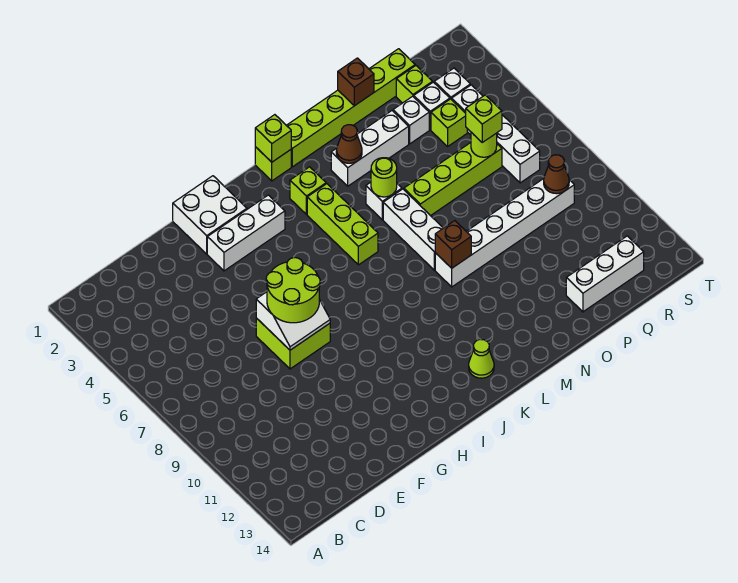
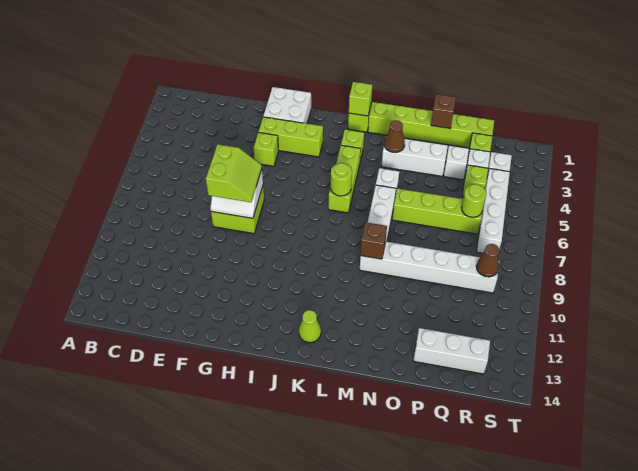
lime round brick F7:G8 level 3 -> lime slope F7:G8 level 3 top F
white brick G3:I3 level 1 -> lime brick G3:I3 level 1
lime round brick M5 level 2 -> lime round brick K6 level 2
lime brick Q6 level 3 -> lime brick G4 level 1

